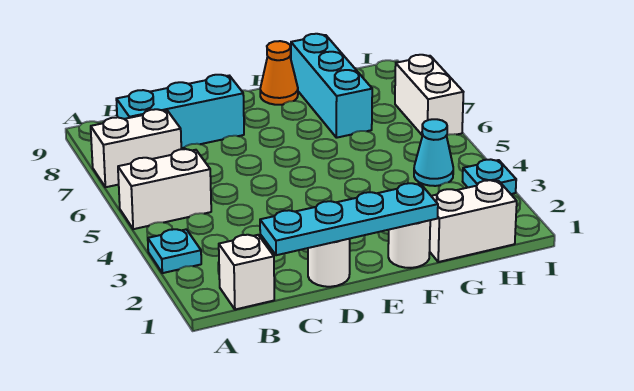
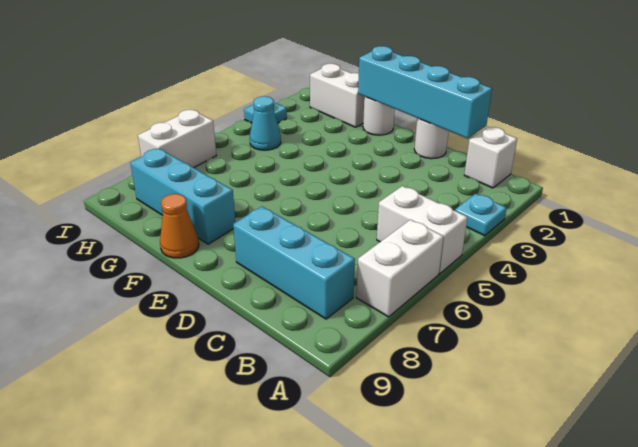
white brick A7:B7 level 1 -> white brick A6:A7 level 1
cyan plate C1:F1 level 2 -> cyan brick C1:F1 level 2
cyan brick G7:G9 level 1 -> cyan brick F8:H8 level 1

